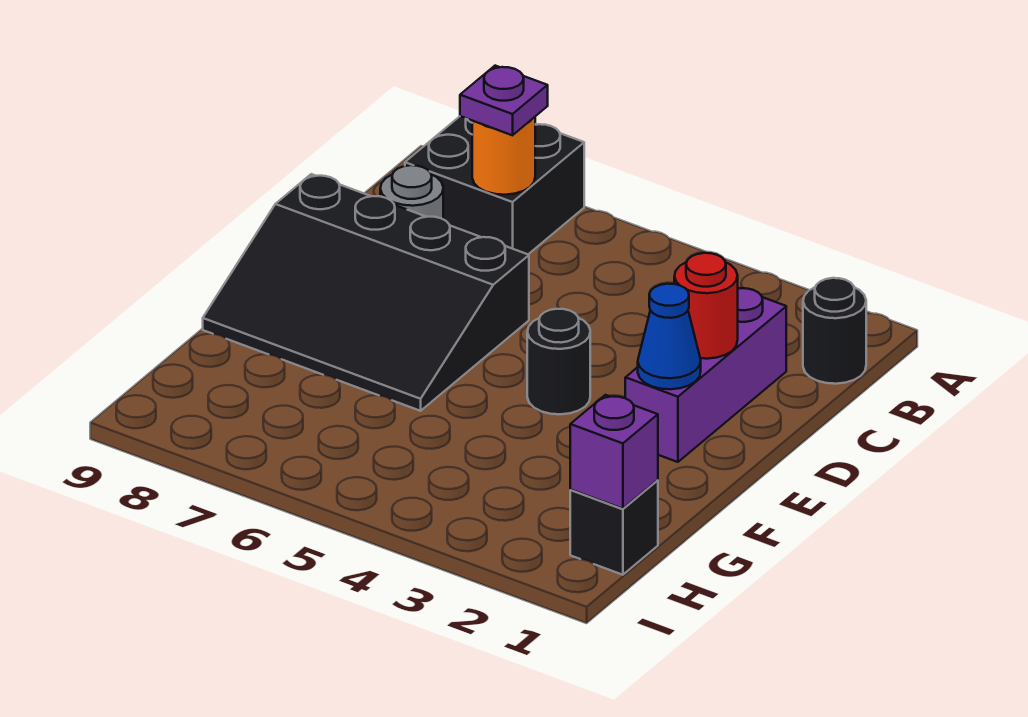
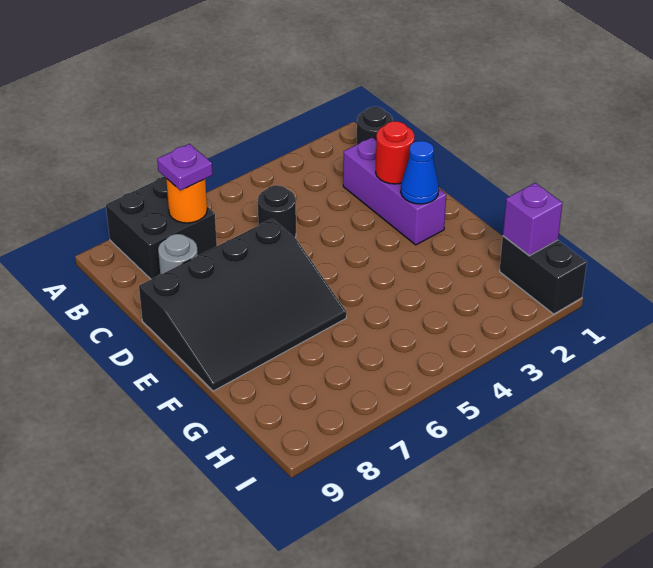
black round brick E4 level 1 -> black round brick C5 level 1
black brick H1 level 1 -> black brick H1:I1 level 1

